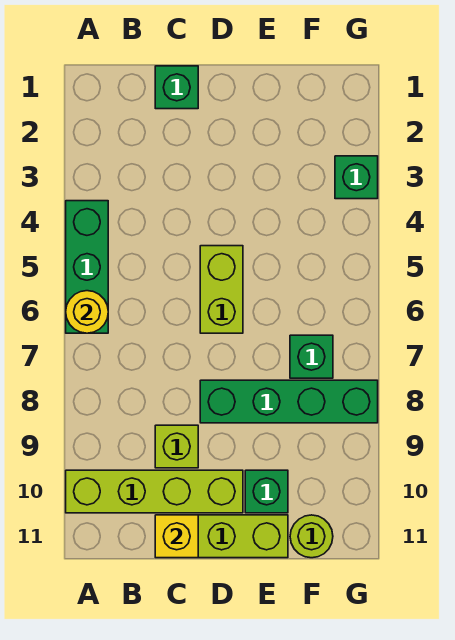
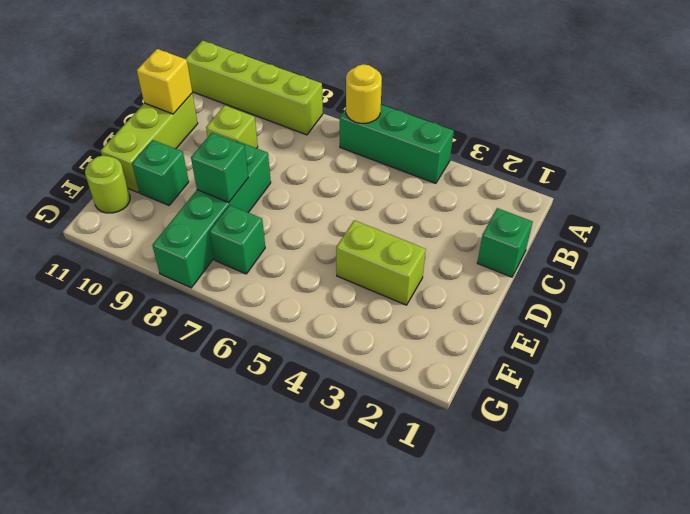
lime brick A10:D10 level 1 -> lime brick A8:A11 level 1
lime brick D5:D6 level 1 -> lime brick E3:E4 level 1
green brick G3 level 1 -> green brick E8 level 2

